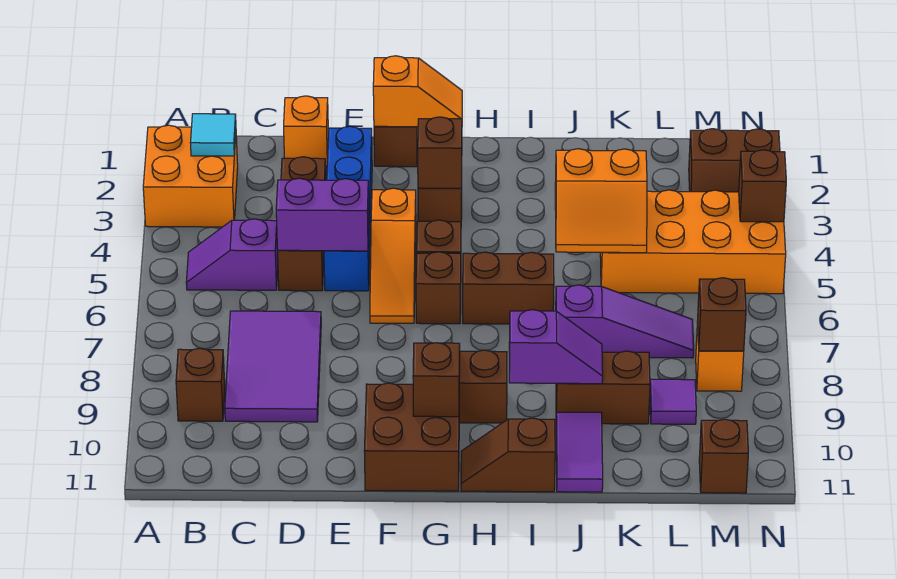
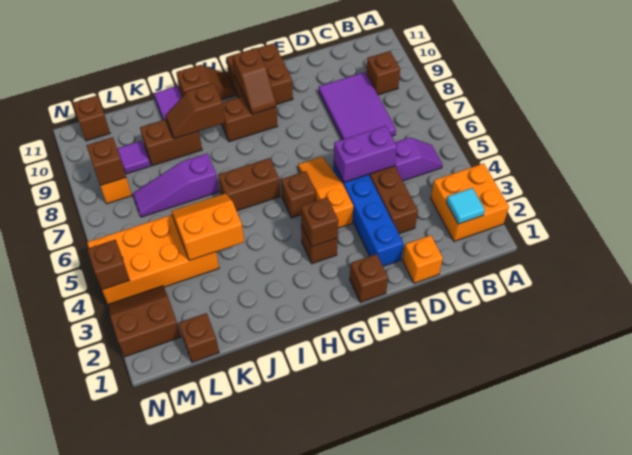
orange slope F1:G1 level 2 top F -> none
brown brick G6 level 1 -> brown brick L1 level 1
purple slope I9:J9 level 2 top I -> brown slope I9:J9 level 2 top I

